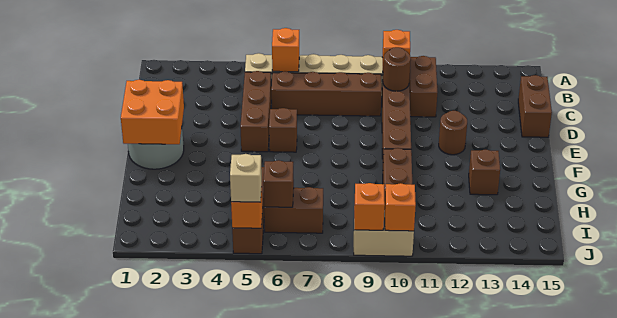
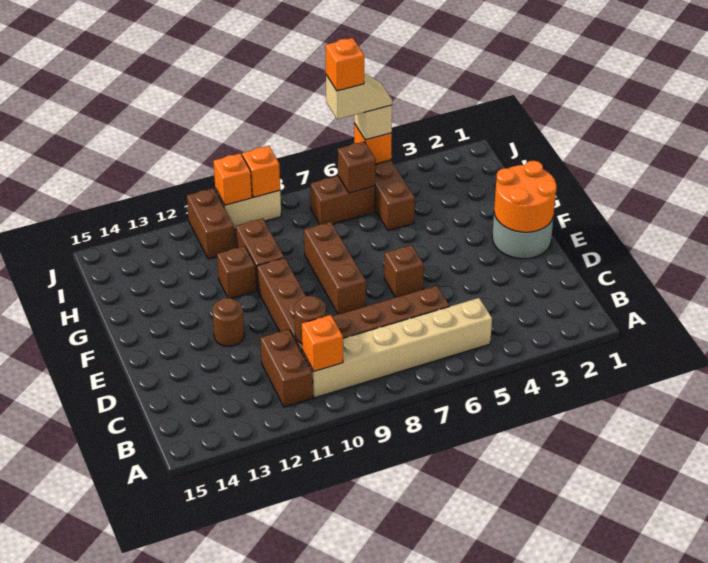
orange brick B6 level 2 -> orange brick J6 level 5
brown brick C5:E5 level 1 -> brown brick E8:G8 level 1
brown brick C15:D15 level 1 -> brown brick I11:J11 level 1
orange brick E1:F2 level 2 -> orange round brick E1:F2 level 2
brown brick G13 level 1 -> brown brick G11 level 1
none -> tan slope J5:J6 level 4 top 6

